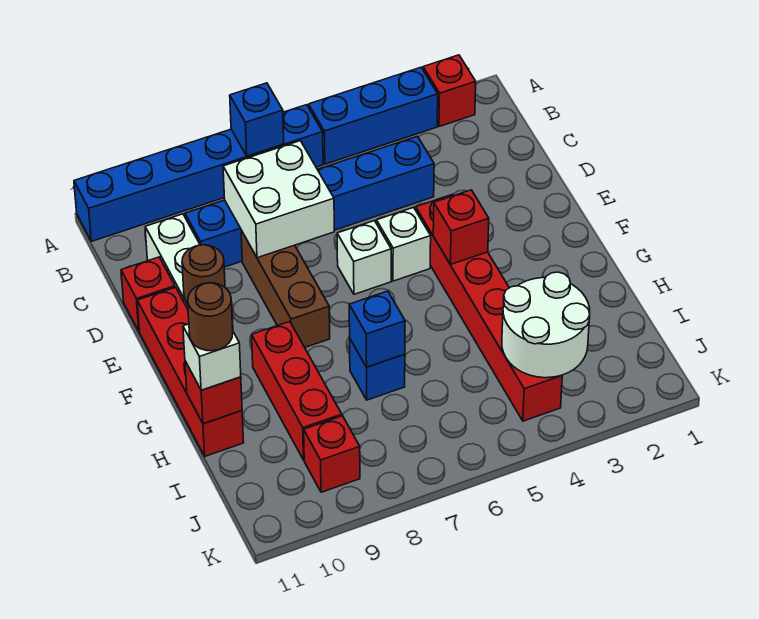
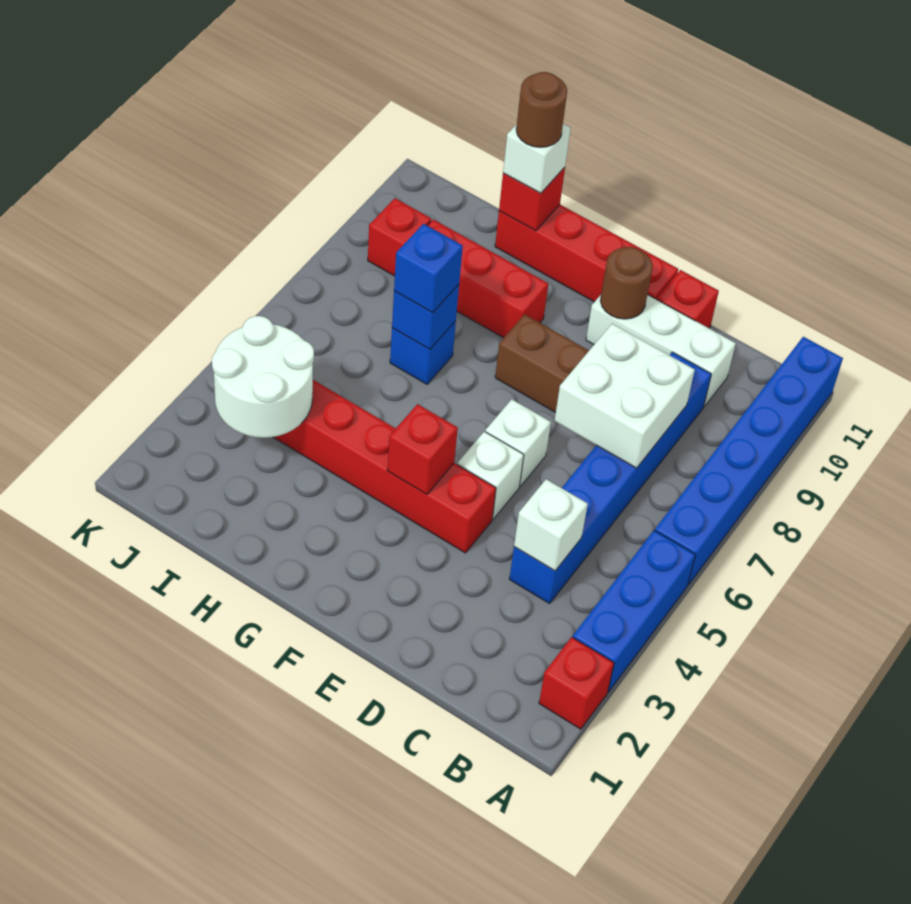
blue brick A7 level 2 -> blue brick H7 level 3
none -> white brick C4 level 2

